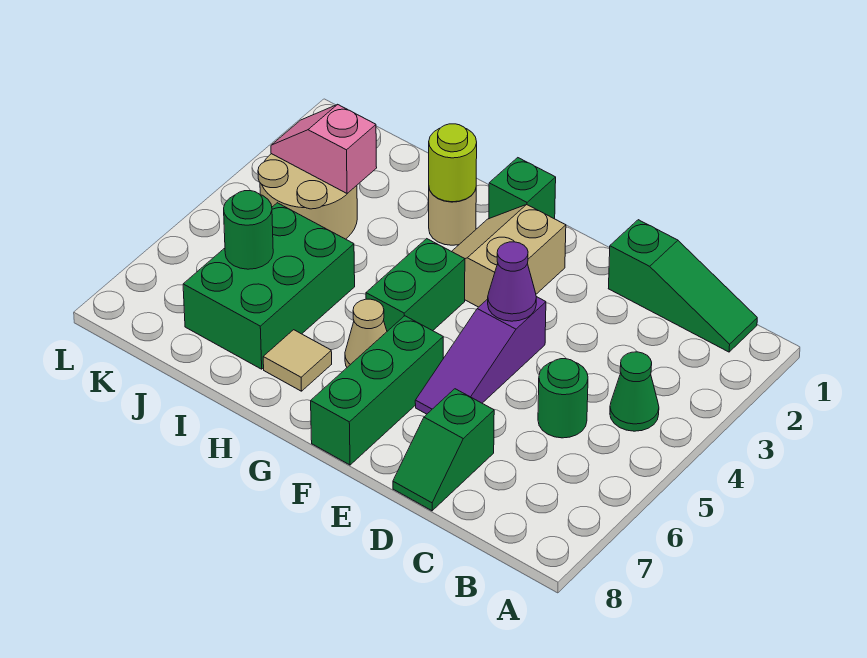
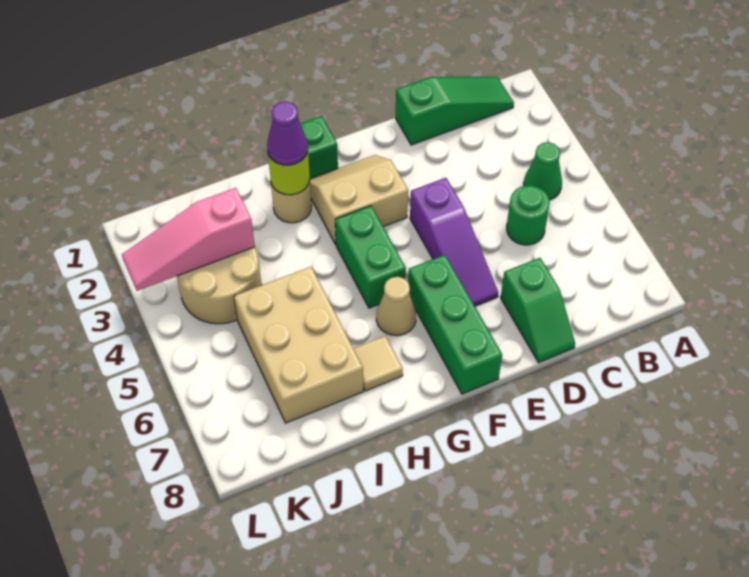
purple cone E4 level 2 -> purple cone H2 level 3
tan slope F2:G3 level 1 top F -> tan slope F2:G3 level 1 top 3
green brick I5:J7 level 1 -> tan brick I5:J7 level 1
pink slope J3:K3 level 2 top J -> pink slope J3:L3 level 2 top J
green round brick J6 level 2 -> none

